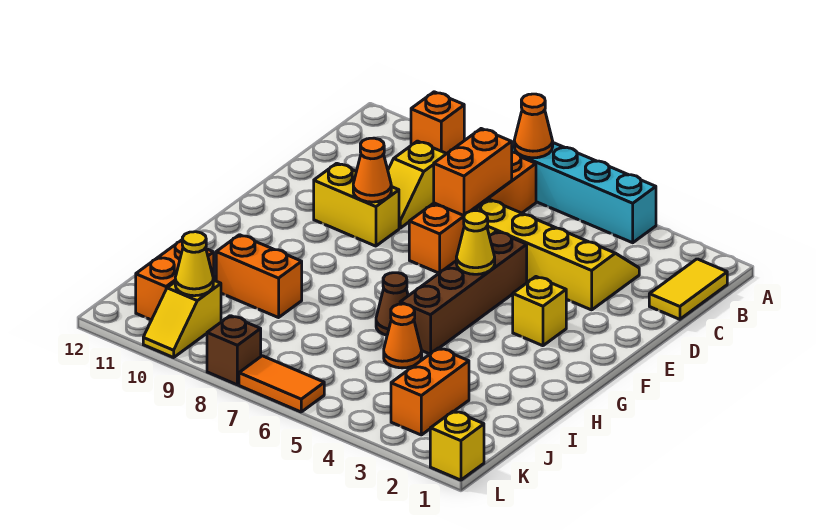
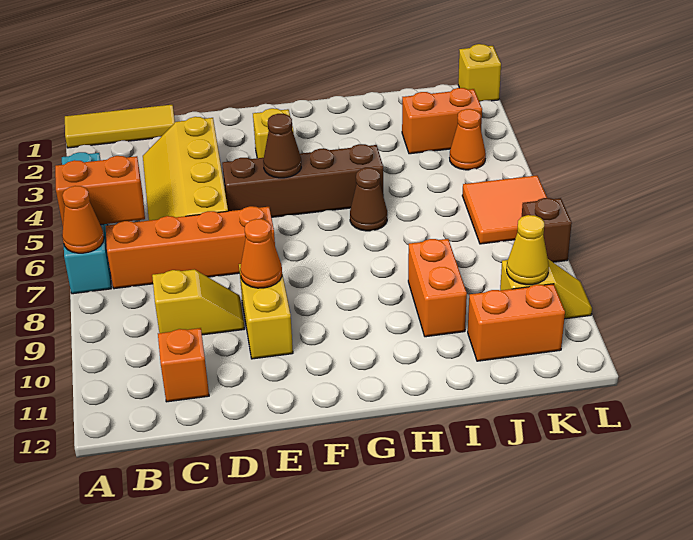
orange brick A10 level 1 -> orange brick C11 level 1
yellow tile B1:C1 level 1 -> yellow tile A1:C1 level 1
orange brick C7:D7 level 2 -> orange brick A6:B6 level 2
yellow cone F5 level 2 -> brown cone F5 level 2
orange cone I5 level 1 -> orange cone K4 level 1
orange tile L6:L7 level 1 -> orange tile K6:L7 level 1

